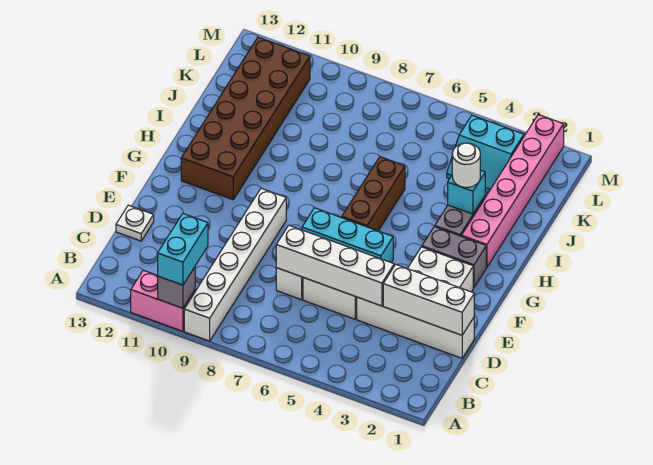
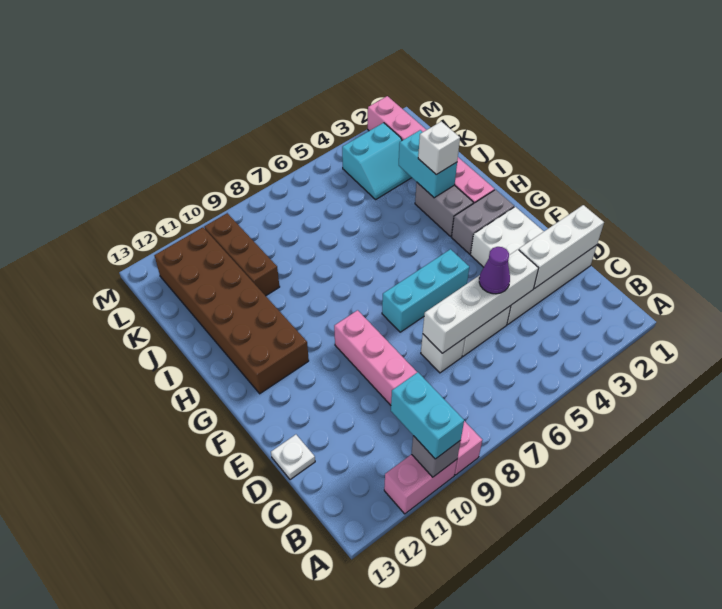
white brick A9:F9 level 1 -> pink brick A9:F9 level 1
none -> purple cone D5 level 3
brown brick G6:I6 level 1 -> brown brick J10:L10 level 1
cyan brick I3 level 2 -> cyan brick I3:J3 level 2
white round brick I3 level 3 -> white brick I3 level 3

